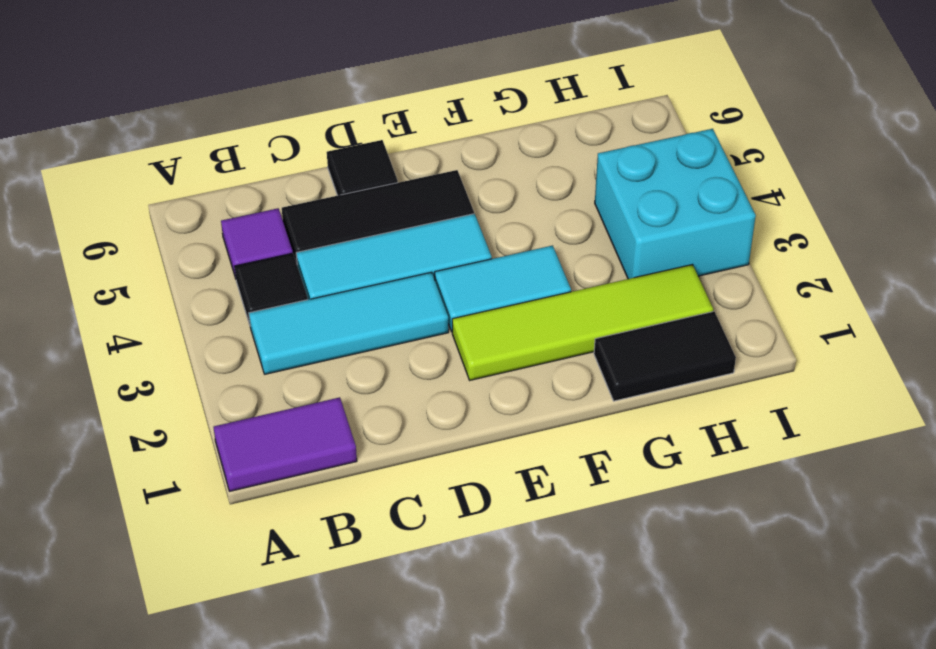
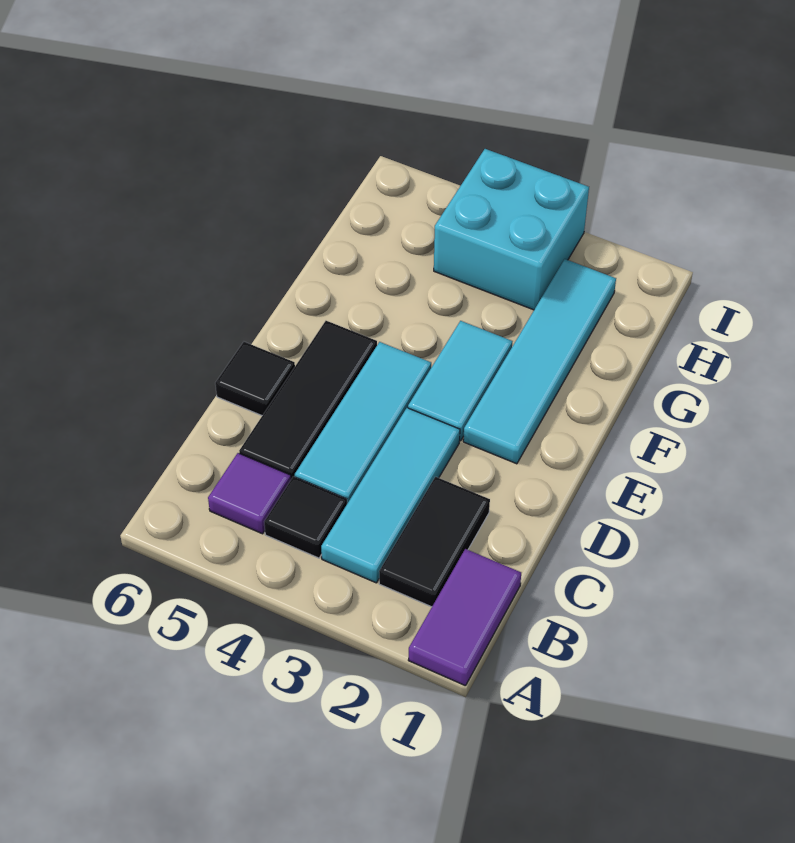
lime tile E2:H2 level 1 -> cyan tile E2:H2 level 1
black tile G1:H1 level 1 -> black tile B2:C2 level 1

